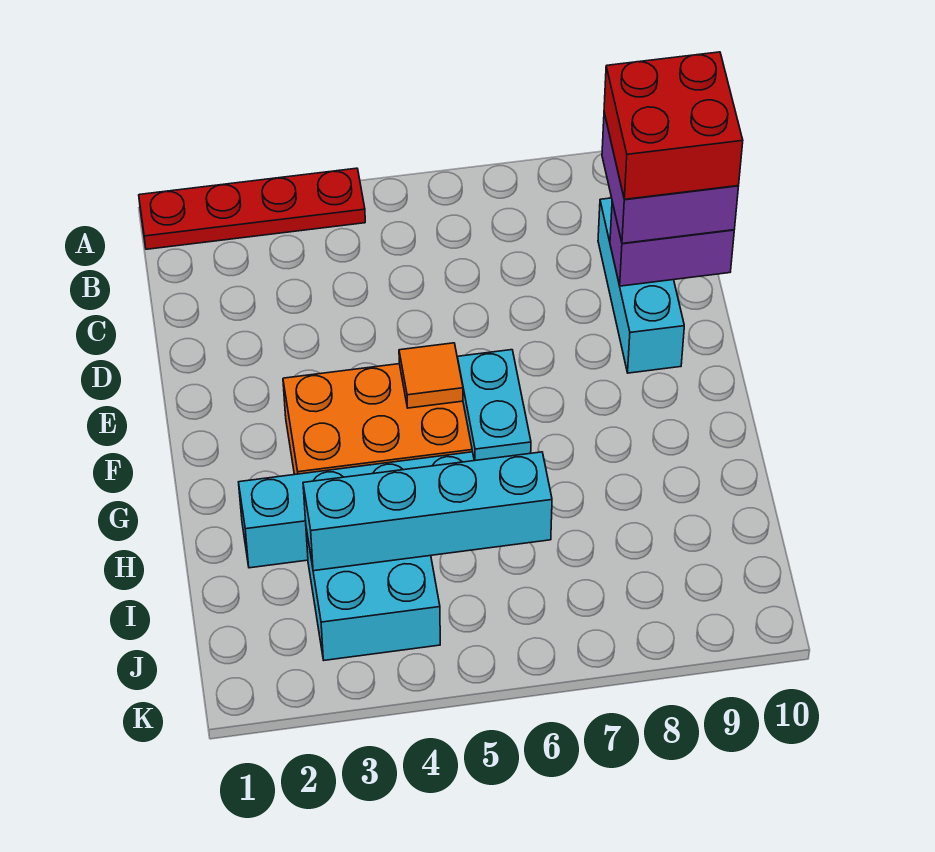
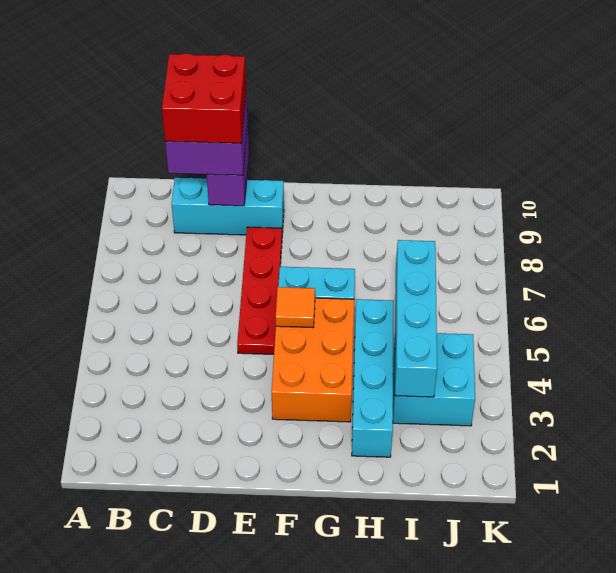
red plate A1:A4 level 1 -> red plate E5:E8 level 1

